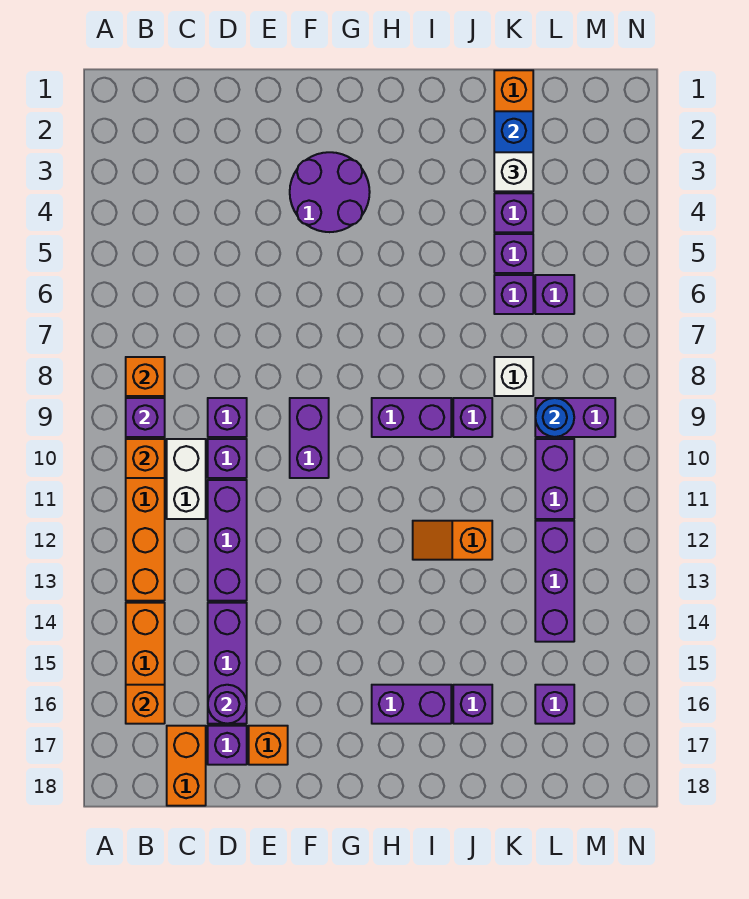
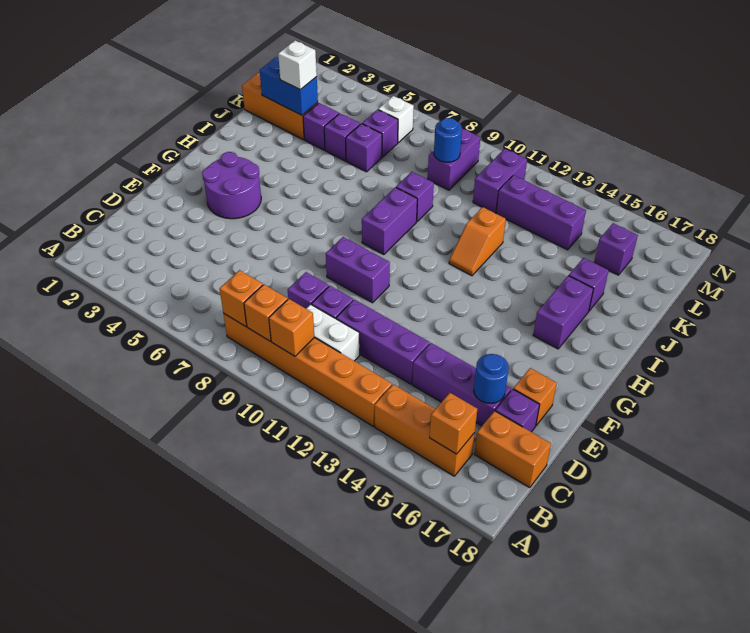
purple brick B9 level 2 -> orange brick B9 level 2
purple round brick D16 level 2 -> blue round brick D16 level 2
white brick K8 level 1 -> white brick M6 level 1
purple brick L10:L11 level 1 -> purple brick L11:M11 level 1

